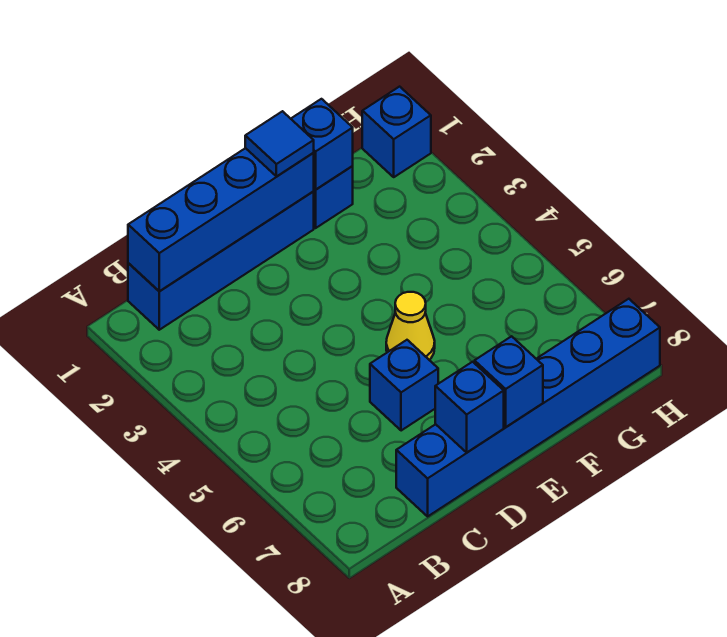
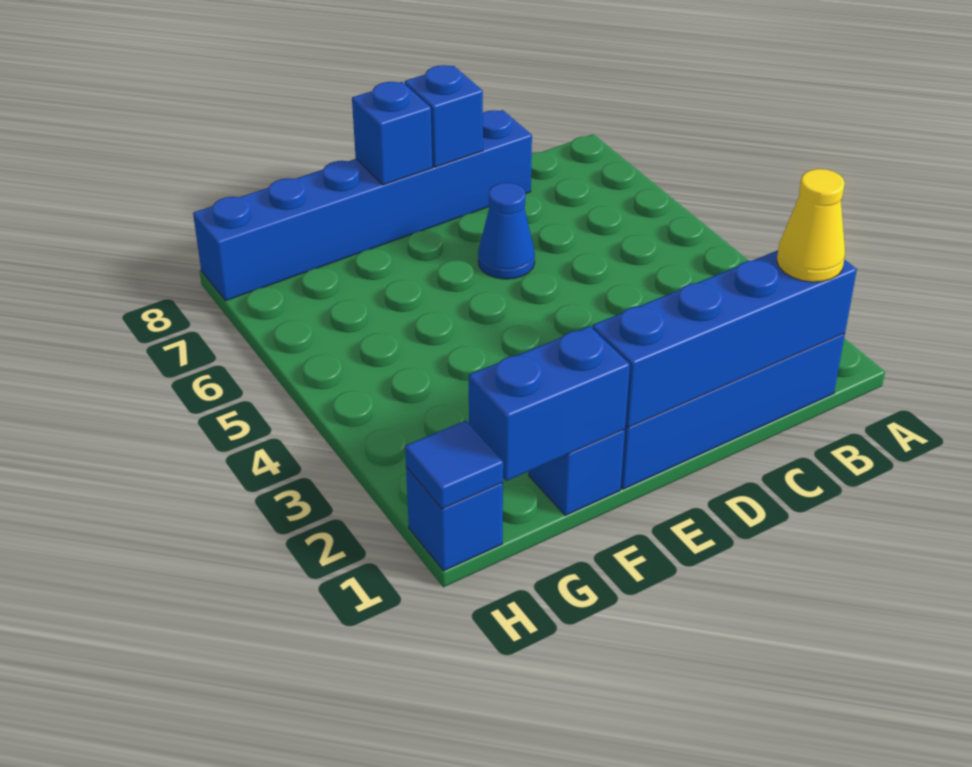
blue brick D6 level 1 -> blue cone D6 level 1
blue tile E1 level 3 -> blue tile H1 level 2
yellow cone E5 level 1 -> yellow cone B1 level 3
blue brick F1 level 2 -> blue brick F1:G1 level 2

